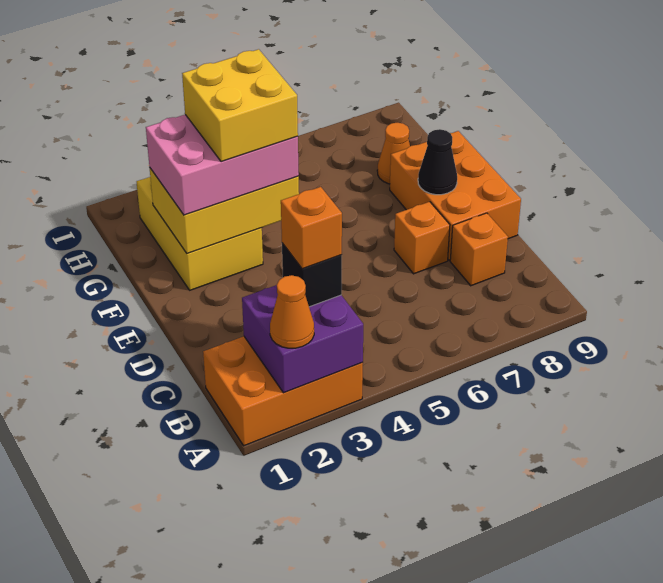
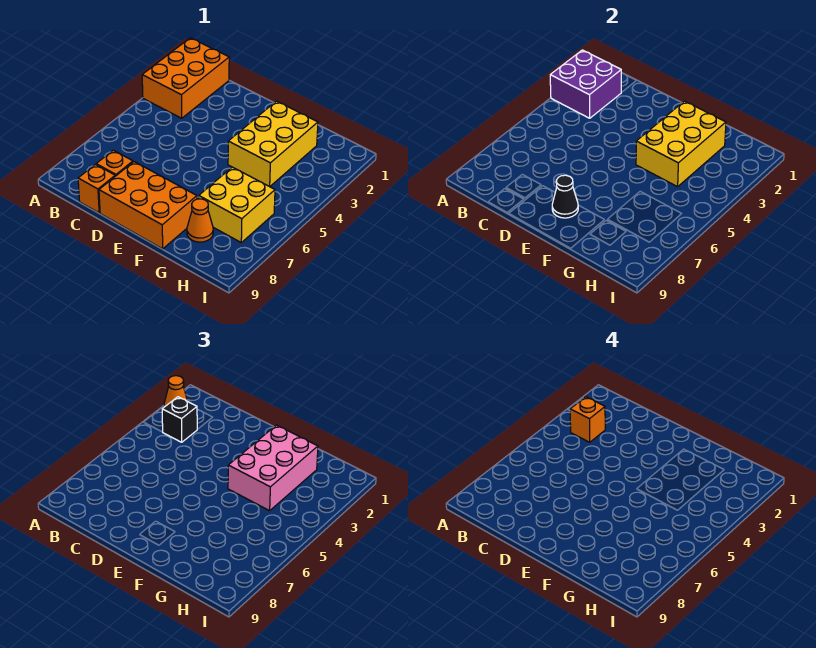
orange brick D7 level 1 -> orange brick C9 level 1
yellow brick F2:H3 level 1 -> yellow brick F2:G4 level 1
yellow brick F3:G4 level 4 -> yellow brick G6:H7 level 1

